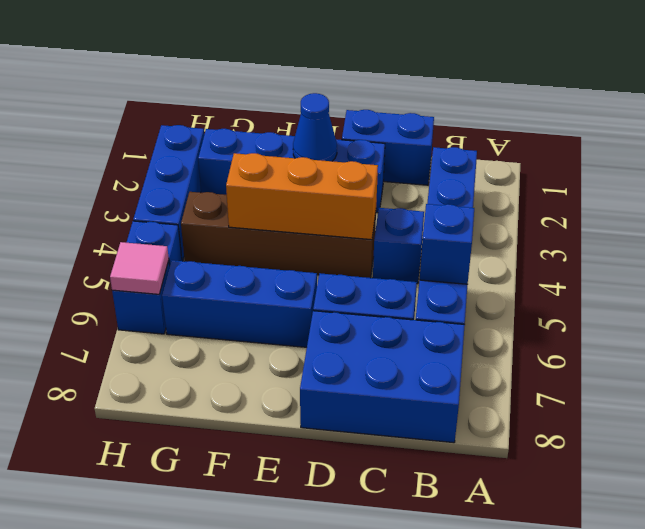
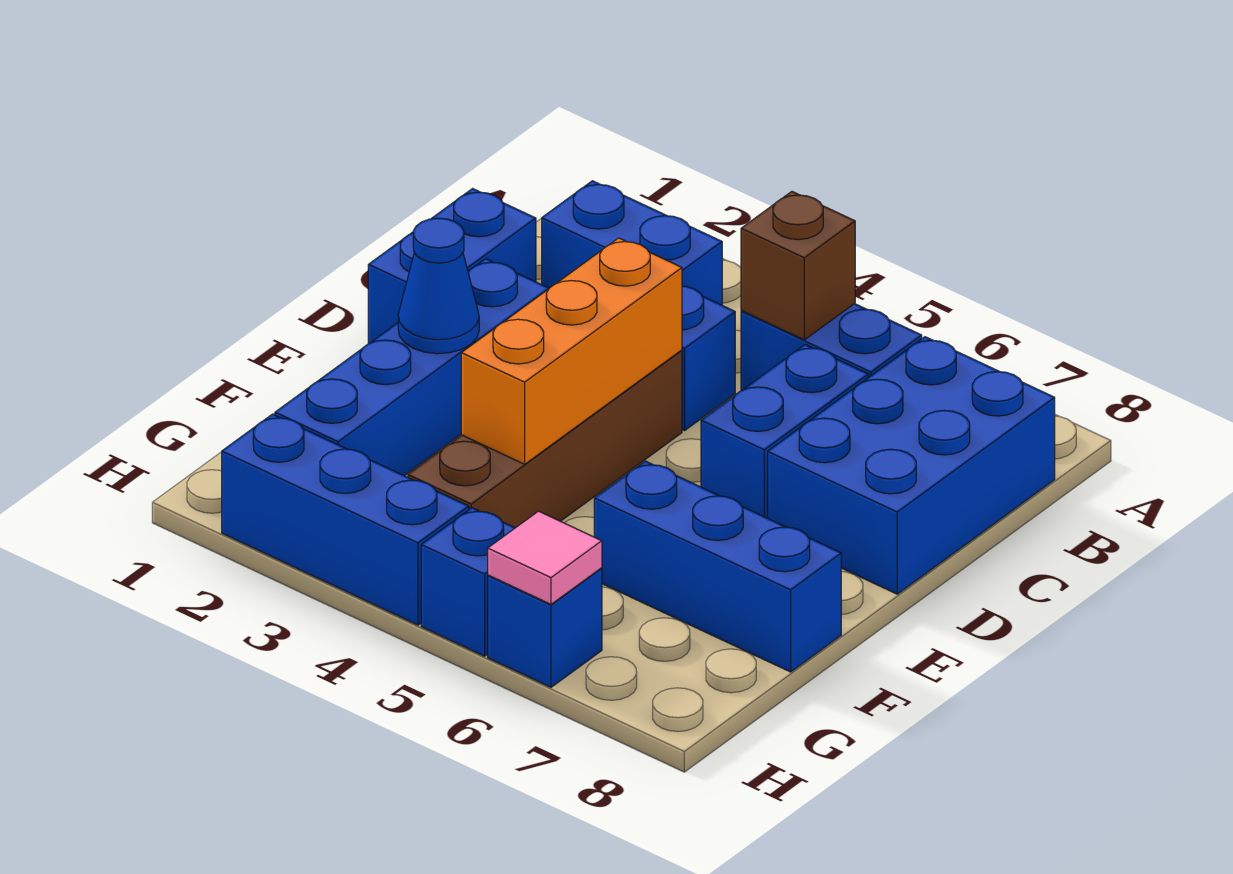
blue brick B5 level 2 -> brown brick B5 level 2
blue brick E6:G6 level 1 -> blue brick F6:F8 level 1

